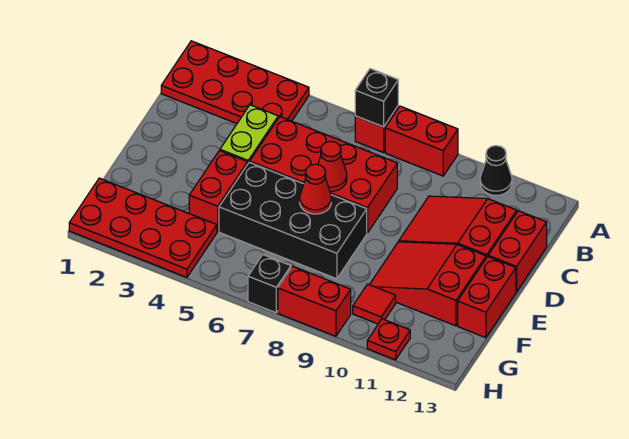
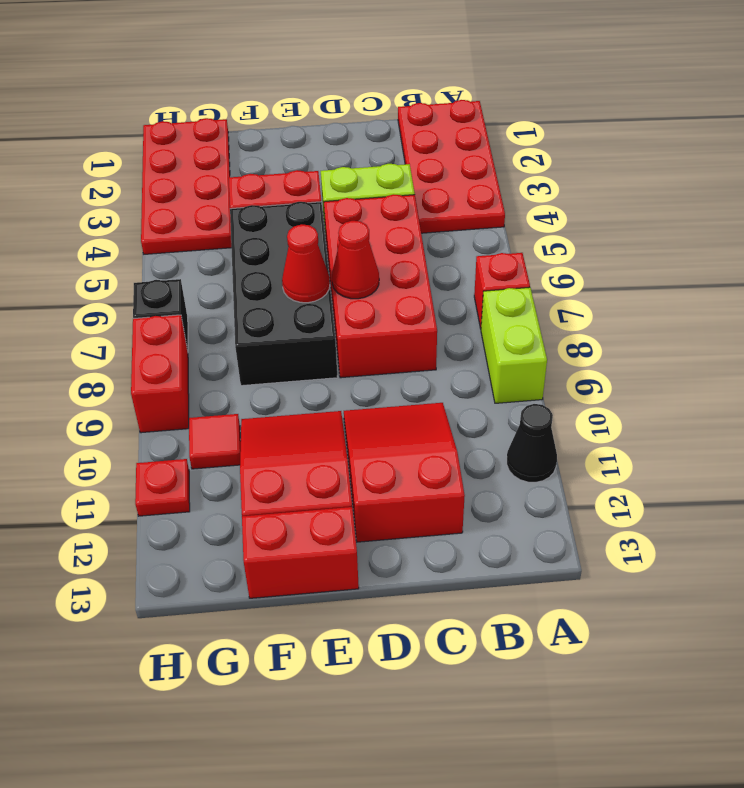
black brick A7 level 2 -> none
red brick A8:A9 level 1 -> lime brick A8:A9 level 1
red brick C13:D13 level 1 -> none

